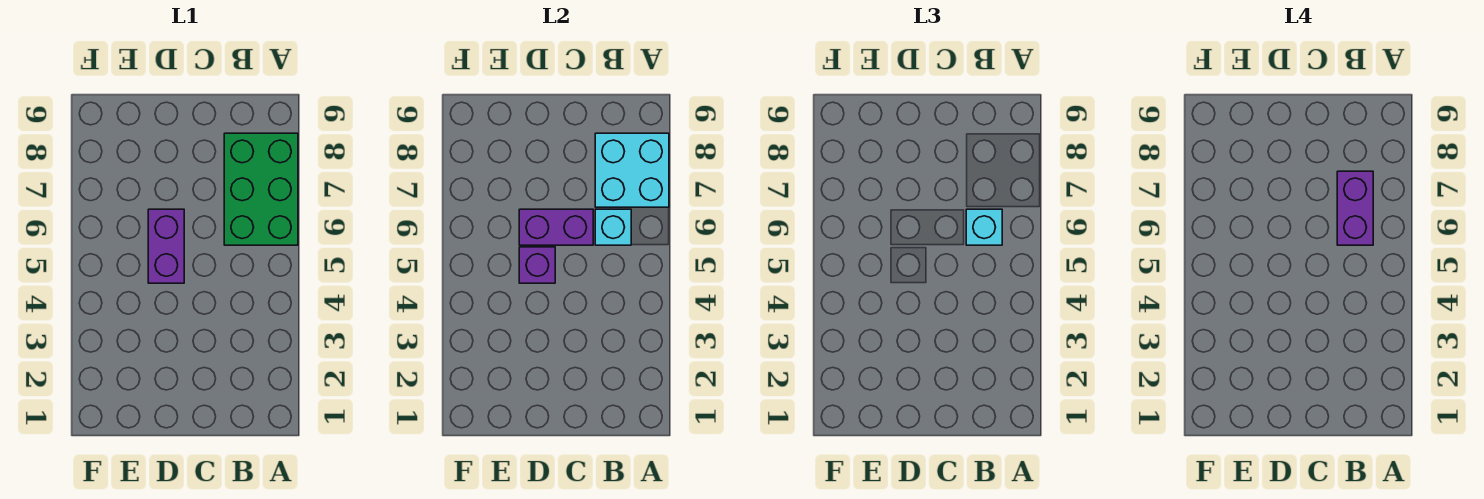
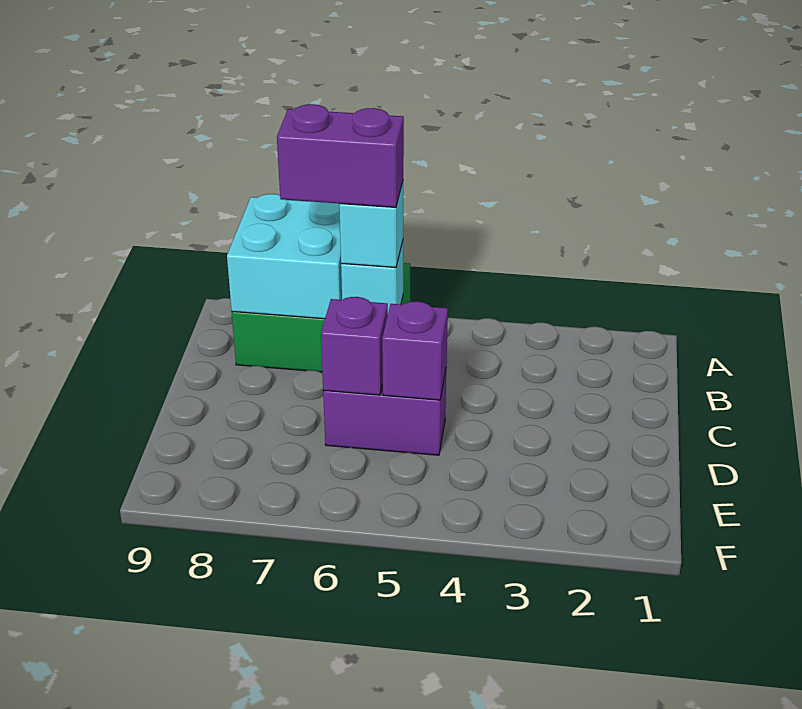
purple brick C6:D6 level 2 -> purple brick D6 level 2

